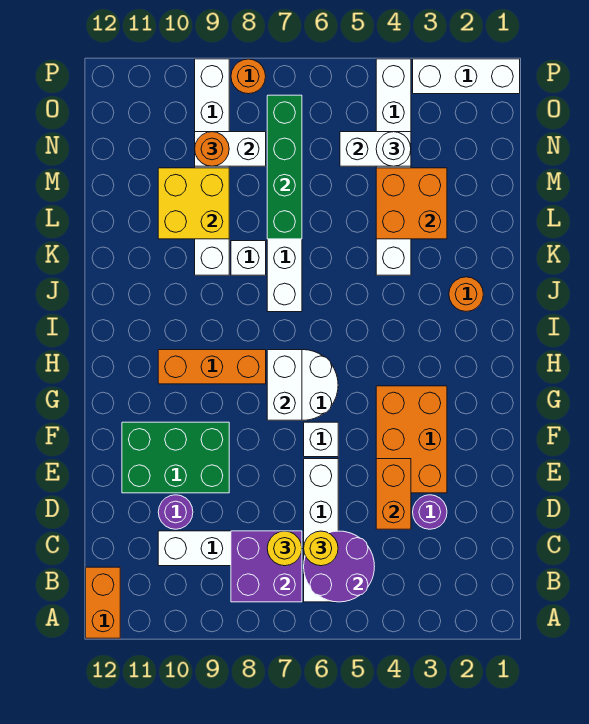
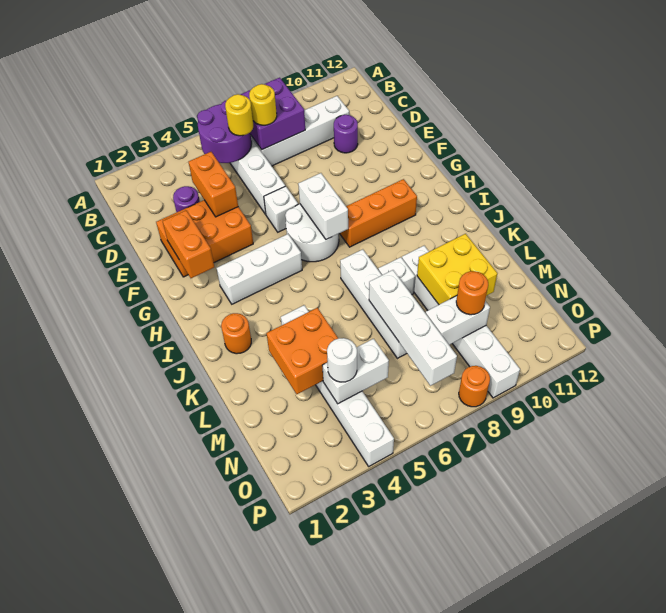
orange brick A12:B12 level 1 -> orange brick F2:G2 level 2
orange brick E3:G4 level 1 -> orange brick E2:F4 level 1
green brick E9:F11 level 1 -> none
green brick L7:O7 level 2 -> white brick L7:O7 level 2
white brick P1:P3 level 1 -> white brick H3:H5 level 1

